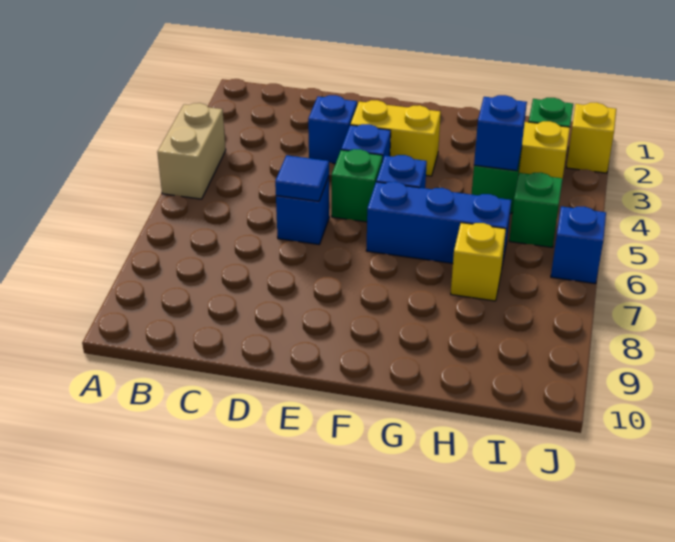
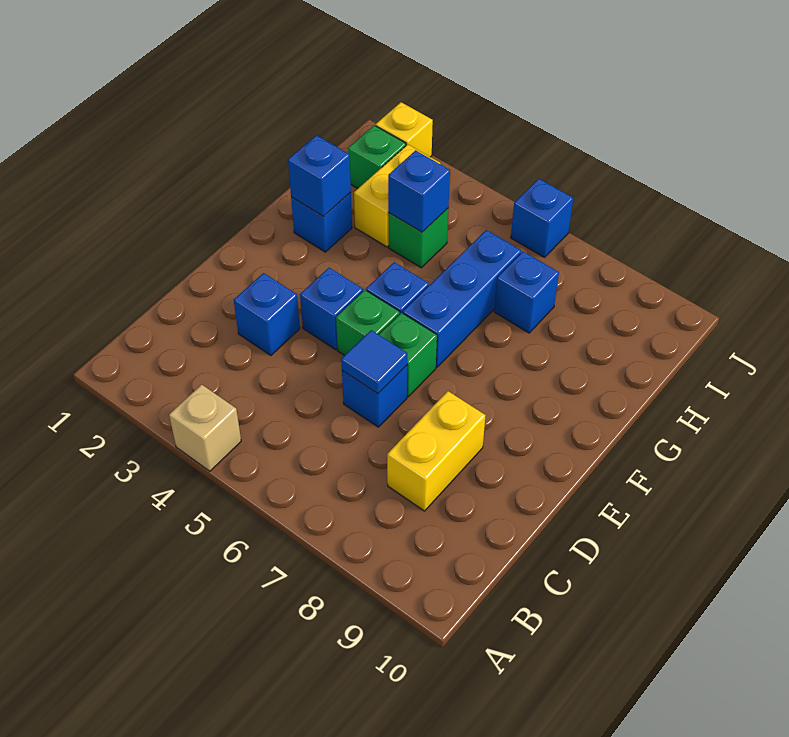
tan brick A4:A5 level 1 -> tan brick A4 level 1
yellow brick E3:F3 level 1 -> yellow brick C8:D8 level 1
none -> blue brick G2 level 1
none -> blue brick G2 level 2
yellow brick H7 level 1 -> blue brick H7 level 1
green brick I5 level 1 -> green brick E6 level 1

